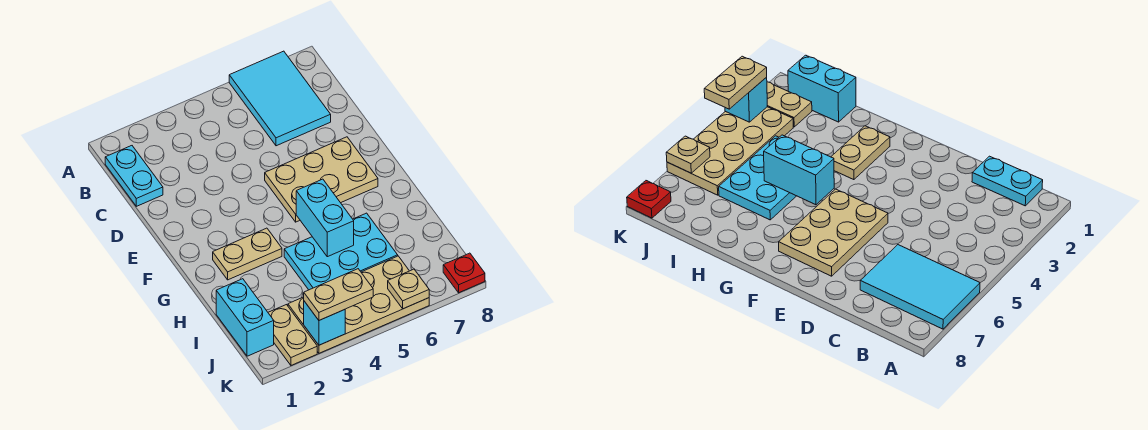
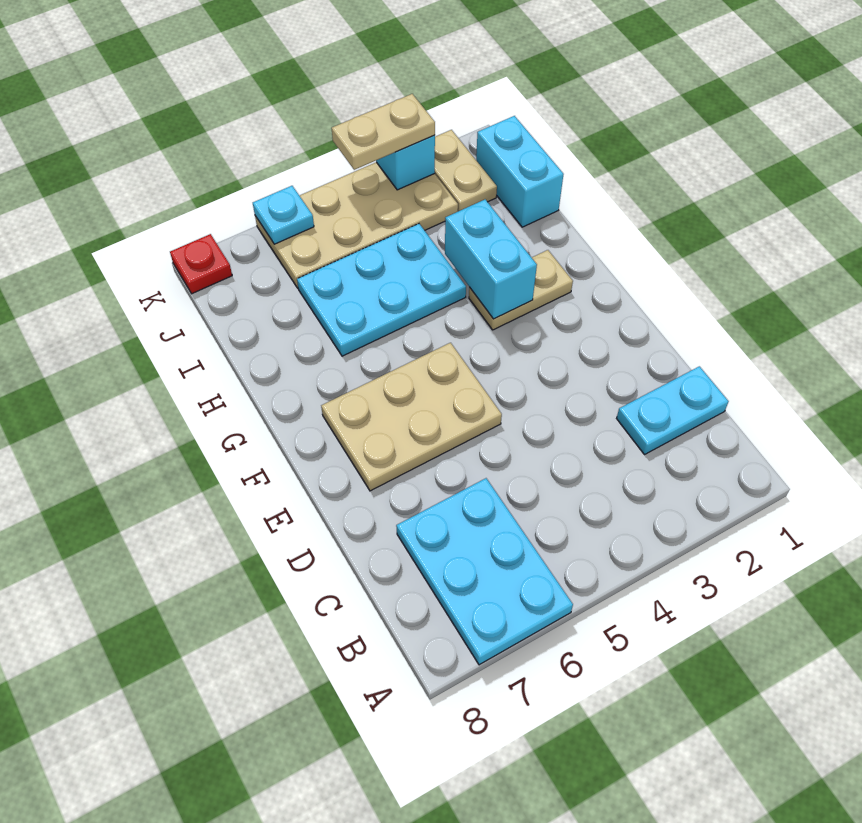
cyan tile A6:C7 level 1 -> cyan plate A6:C7 level 1
cyan plate B1:C1 level 1 -> cyan plate C1:C2 level 1
cyan brick G5:H5 level 2 -> cyan brick G3:H3 level 2
tan plate K6 level 2 -> cyan plate K6 level 2

